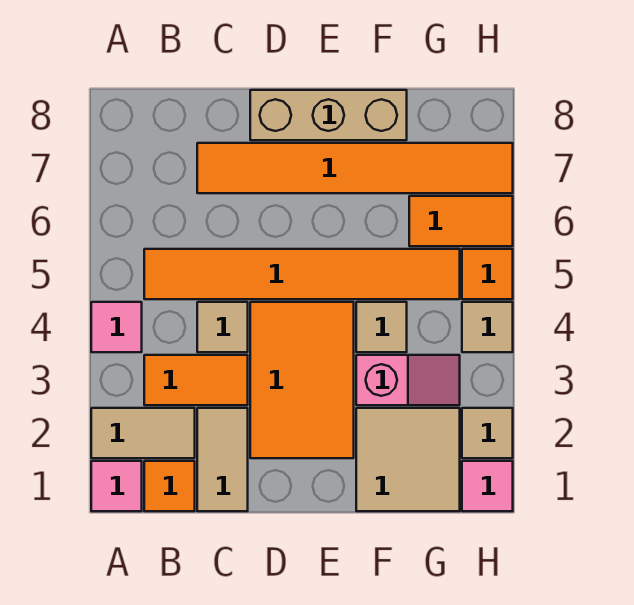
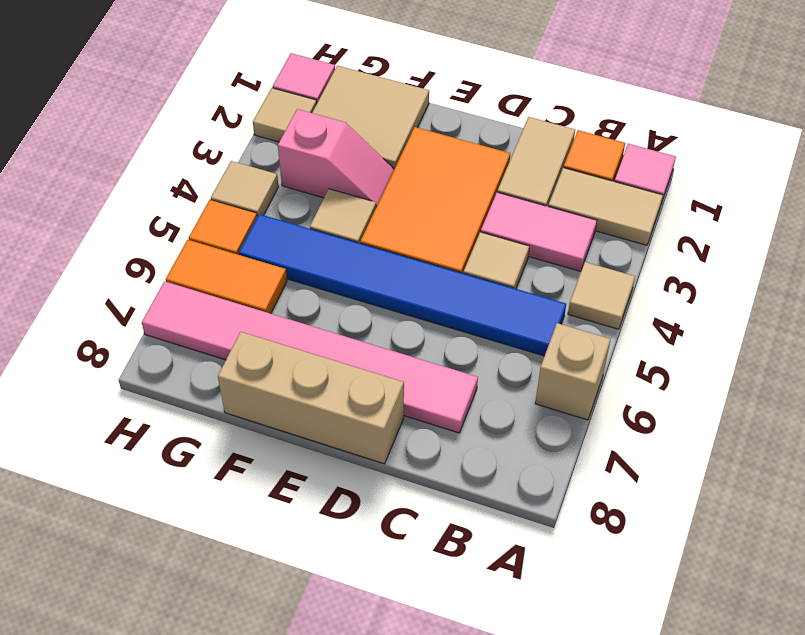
pink tile A4 level 1 -> tan tile A4 level 1
none -> tan brick A6 level 1
orange tile B3:C3 level 1 -> pink tile B3:C3 level 1
orange tile B5:G5 level 1 -> blue tile B5:G5 level 1
orange tile C7:H7 level 1 -> pink tile C7:H7 level 1
pink slope F3:G3 level 1 top F -> pink slope F3:G3 level 1 top G

